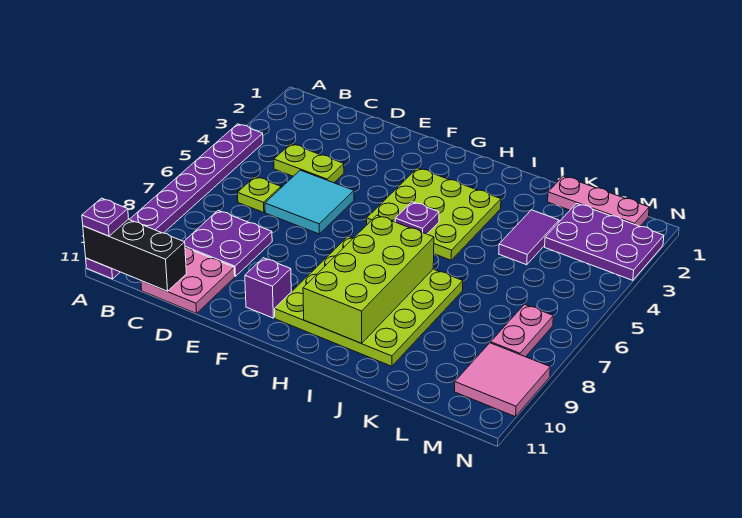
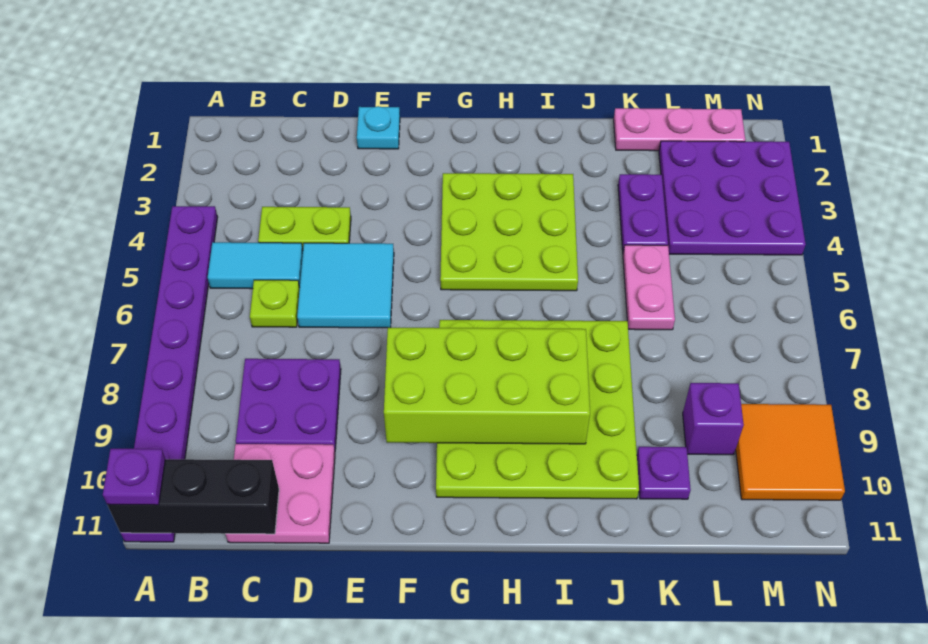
none -> cyan tile B5:C5 level 1
none -> cyan plate E1 level 1
purple brick F10 level 1 -> purple brick L9 level 1
purple plate H5 level 2 -> purple plate K10 level 1
lime brick H7:I10 level 2 -> lime brick F8:I9 level 2
purple tile K3:K4 level 1 -> purple plate K3:K4 level 1
purple plate L2:N3 level 1 -> purple plate L2:N4 level 1
pink plate M7:M8 level 1 -> pink plate K5:K6 level 1
pink tile M9:N10 level 1 -> orange tile M9:N10 level 1

